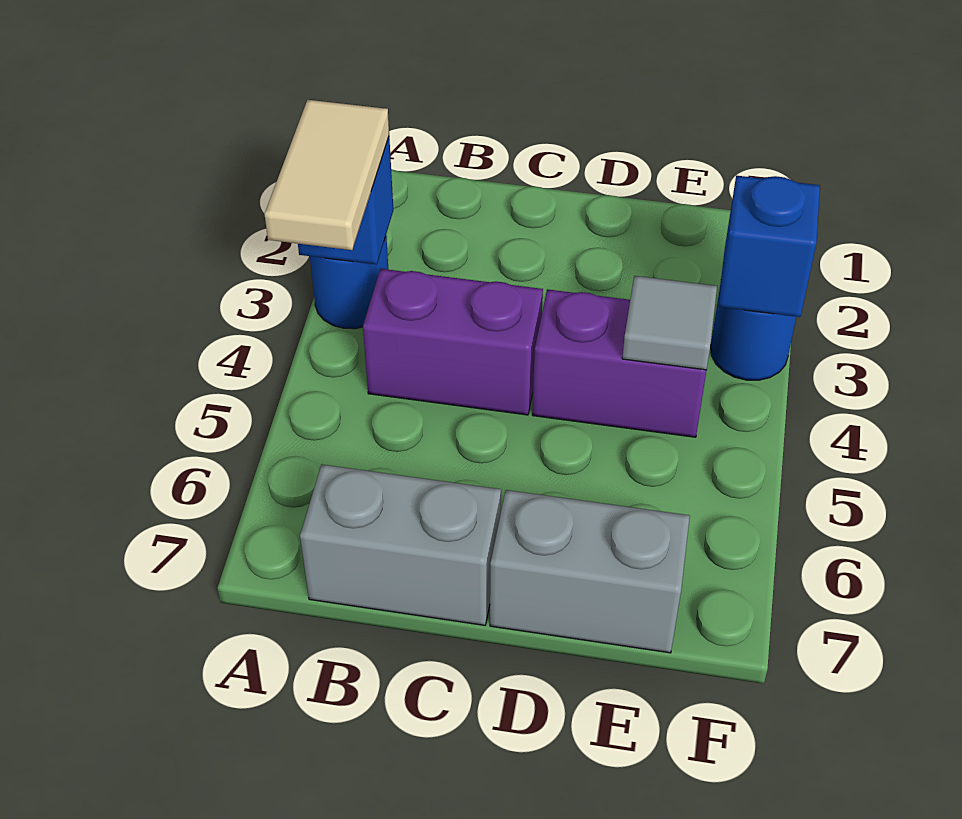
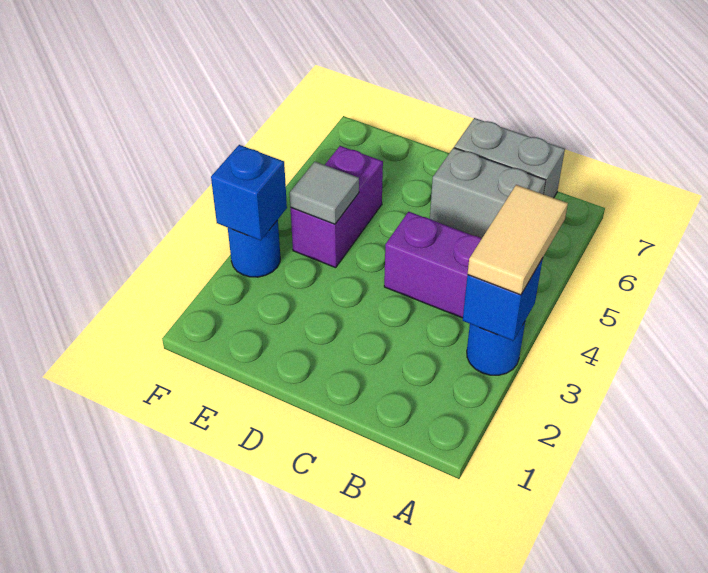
purple brick D4:E4 level 1 -> purple brick E4:E5 level 1
grey brick D7:E7 level 1 -> grey brick B6:C6 level 1

